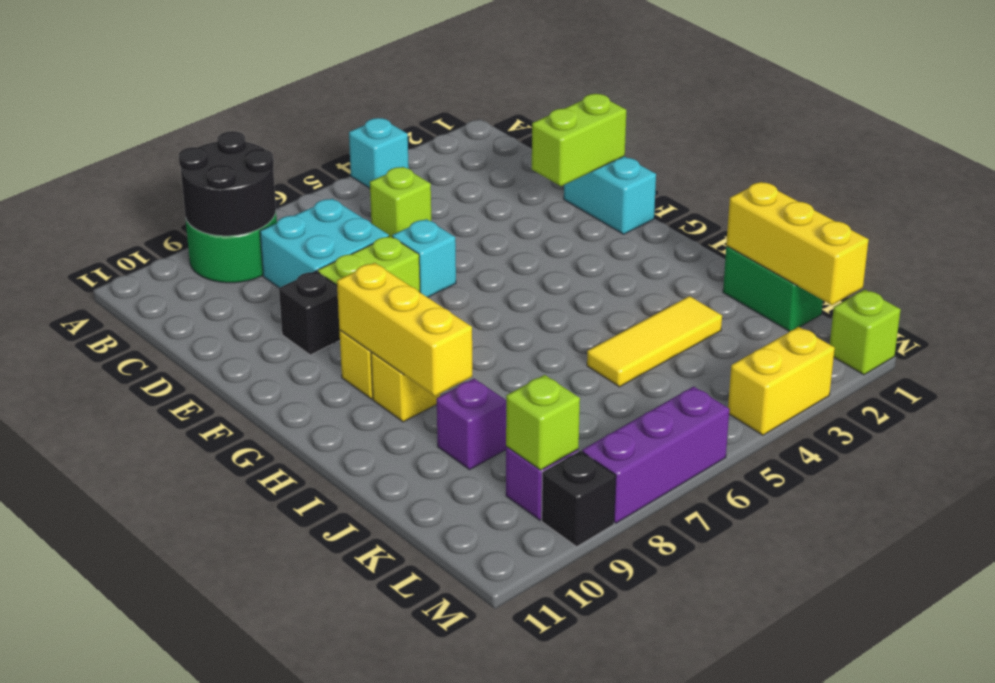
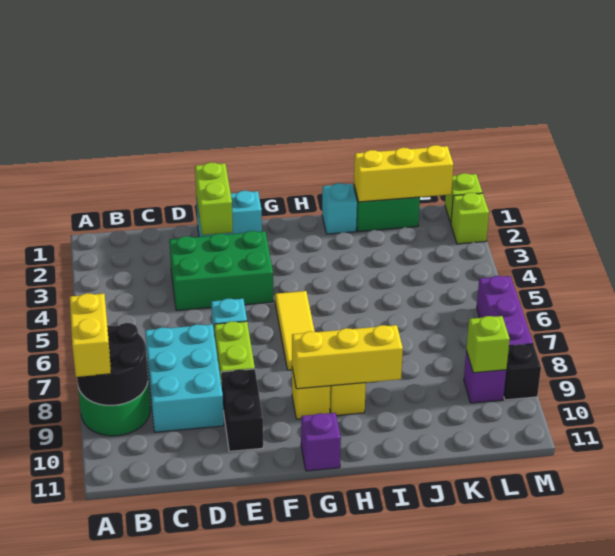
cyan brick A4 level 1 -> cyan brick I1 level 1
lime brick C5 level 1 -> lime brick M2 level 1
cyan brick C7:D8 level 1 -> cyan brick C7:D9 level 1
none -> green brick D3:F4 level 1
black brick E9 level 1 -> black brick E9:E10 level 1
yellow tile J3:J5 level 1 -> yellow tile G5:G7 level 1
purple brick J9 level 1 -> purple brick G11 level 1
yellow brick M3:M4 level 1 -> yellow brick A8:A9 level 3

